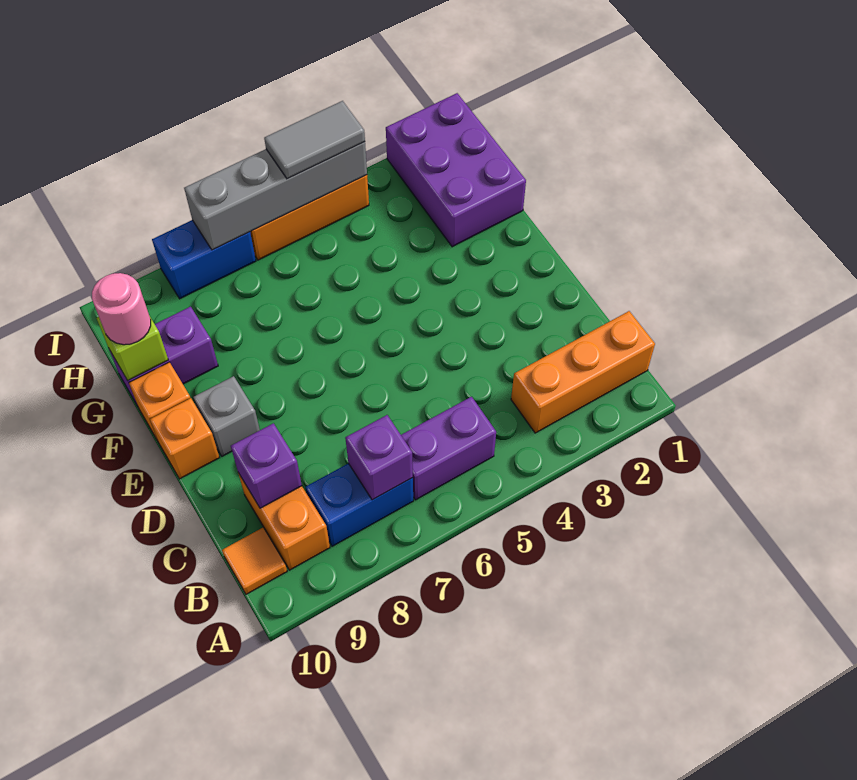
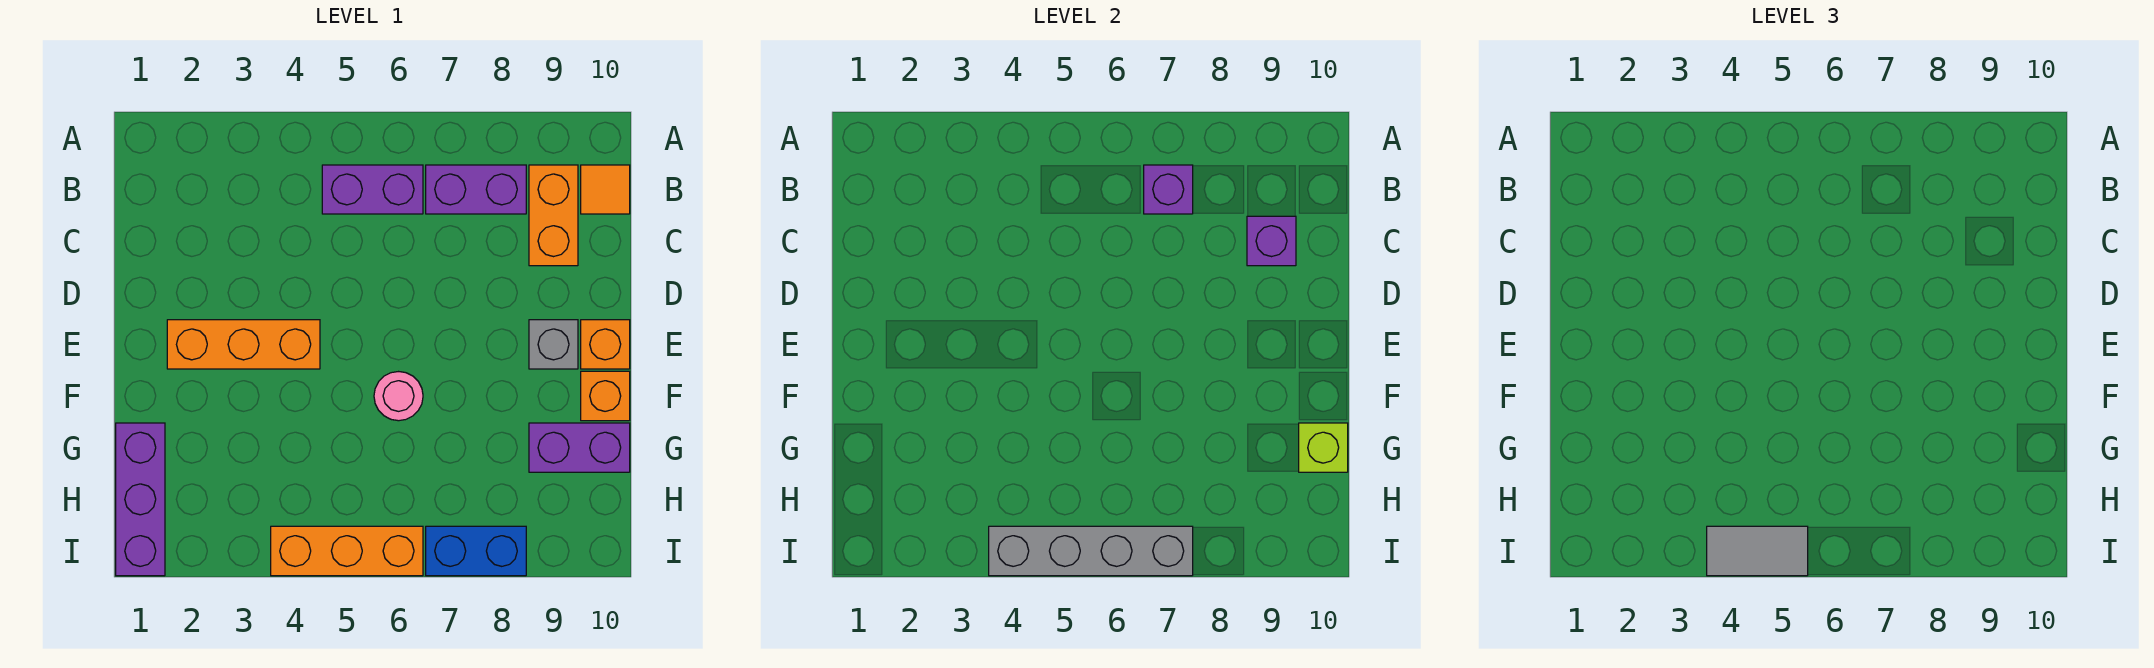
orange brick B1:B3 level 1 -> orange brick E2:E4 level 1
blue brick B7:B8 level 1 -> purple brick B7:B8 level 1
purple brick G1:I2 level 1 -> purple brick G1:I1 level 1
pink round brick G10 level 3 -> pink round brick F6 level 1

